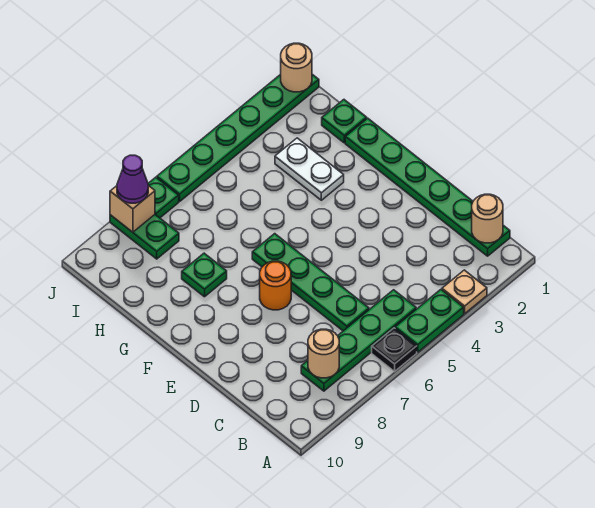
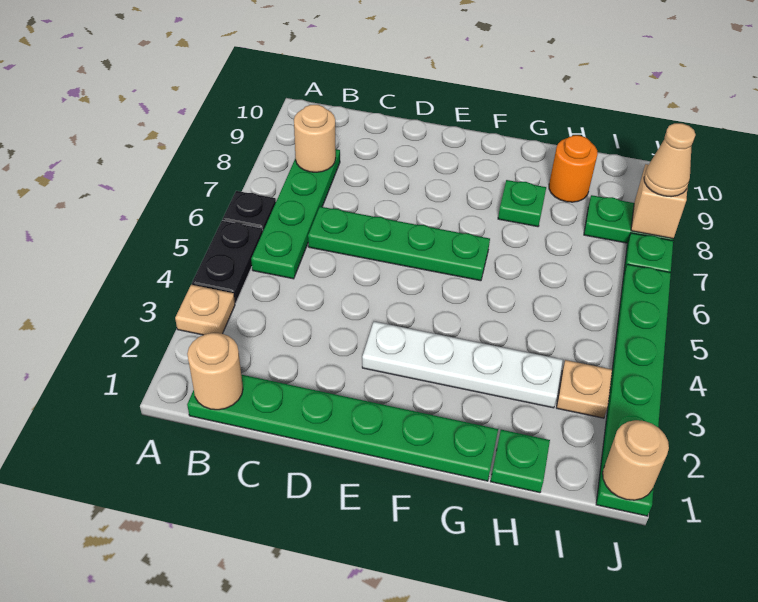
green plate A4:A5 level 1 -> black plate A4:A5 level 1
orange round brick E7 level 1 -> orange round brick H9 level 1
white plate G3:H3 level 1 -> white plate E3:H3 level 1
none -> tan plate I3 level 1
purple cone J8 level 3 -> tan cone J8 level 3

